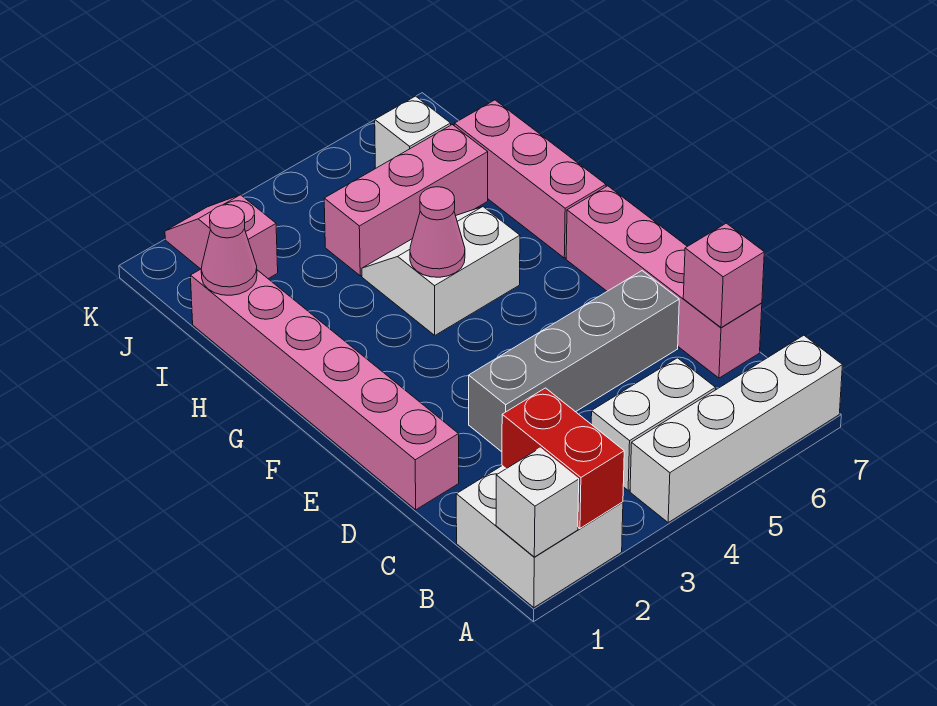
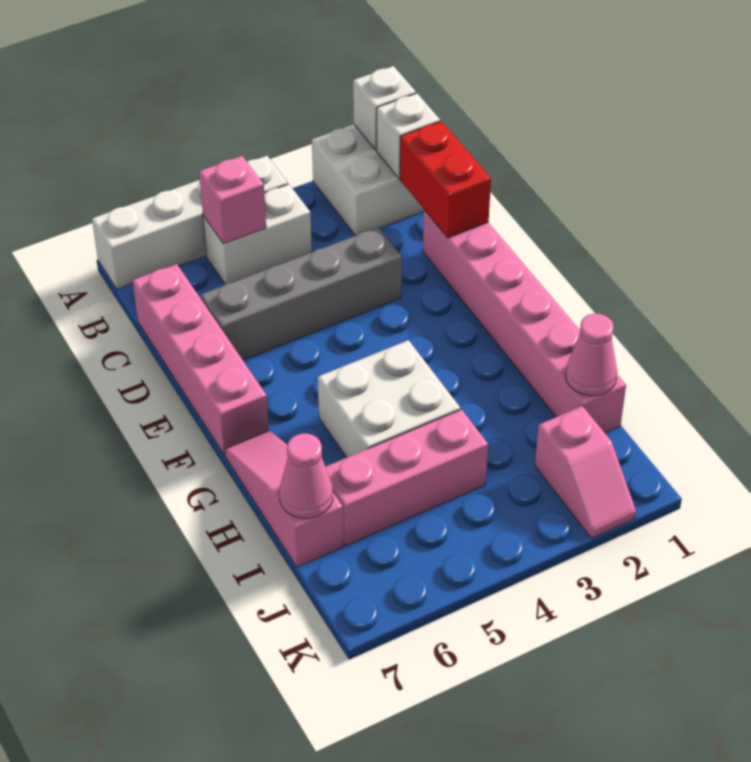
red brick A2:B2 level 2 -> red brick C1:D1 level 2
pink brick C7 level 2 -> pink brick B5 level 2
white slope G4:H5 level 1 top G -> white brick G4:H5 level 1
pink cone G4 level 2 -> pink cone I7 level 2
pink brick G7:I7 level 1 -> pink slope G7:I7 level 1 top I
white brick J6 level 1 -> white brick B1 level 2

